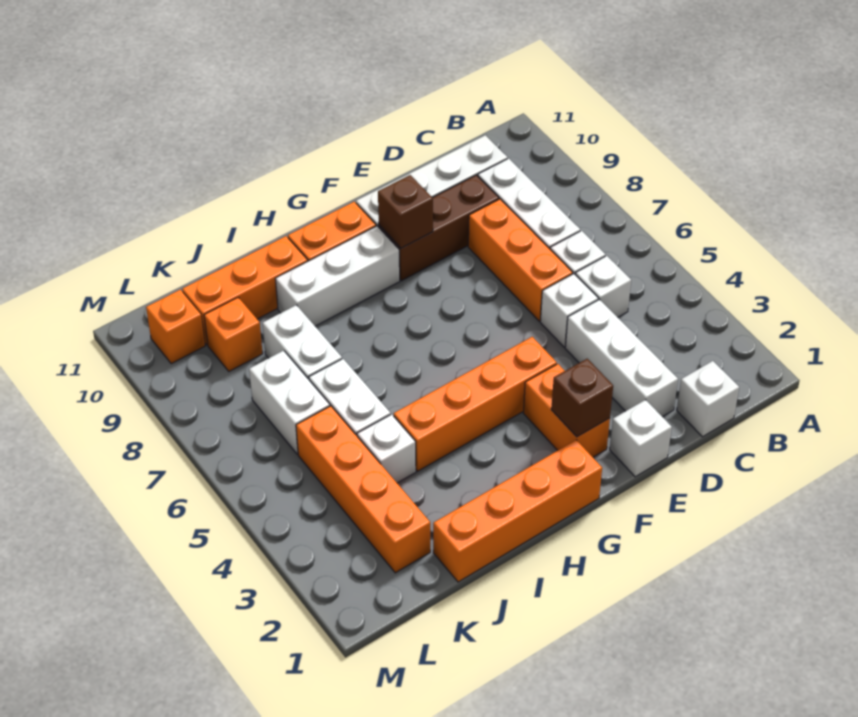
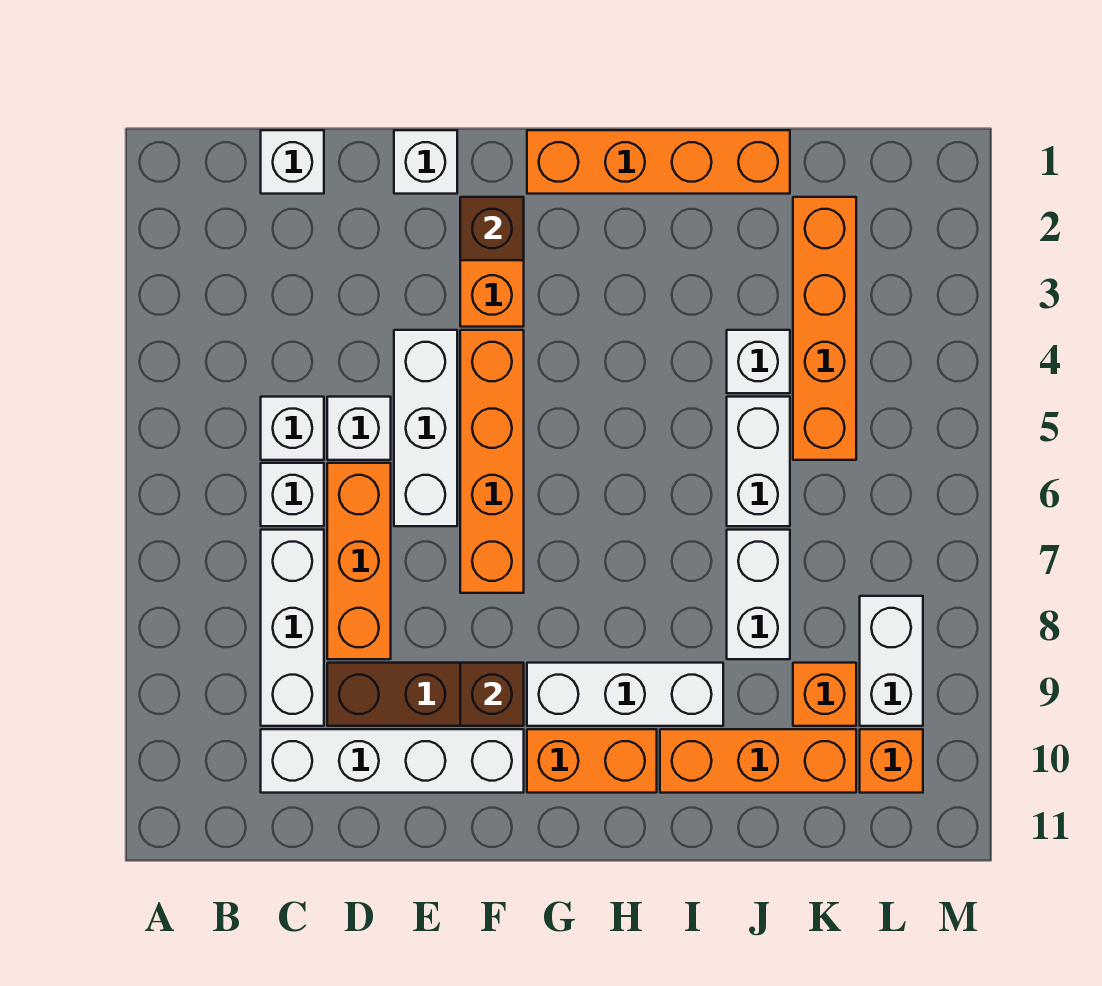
white brick D2:D4 level 1 -> white brick E4:E6 level 1
orange brick F4:I4 level 1 -> orange brick F4:F7 level 1
white brick K6:K7 level 1 -> white brick L8:L9 level 1

